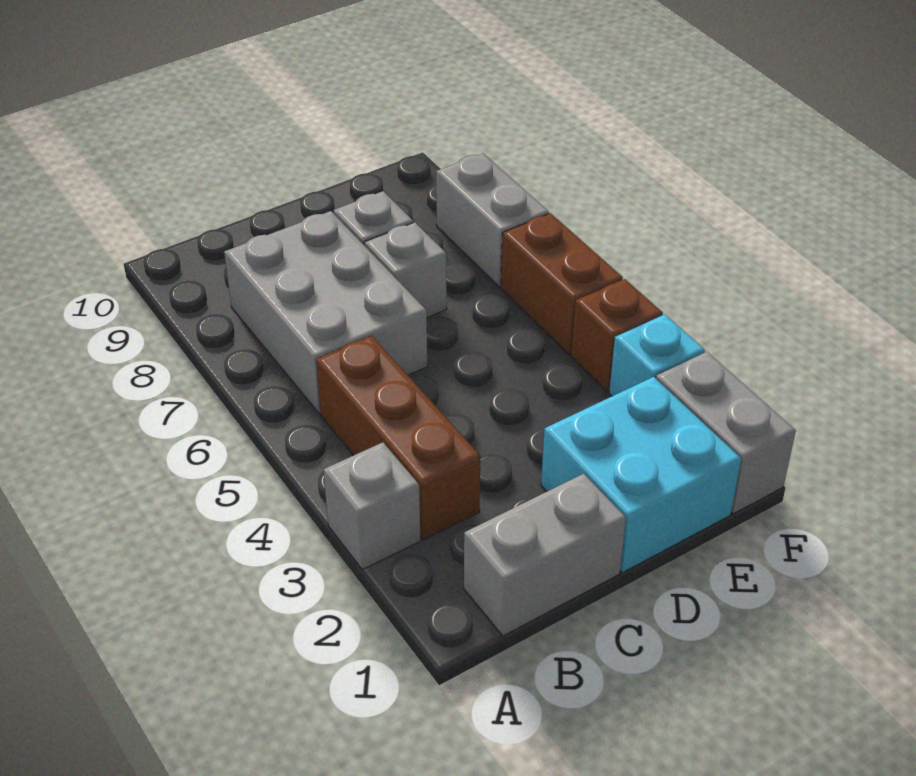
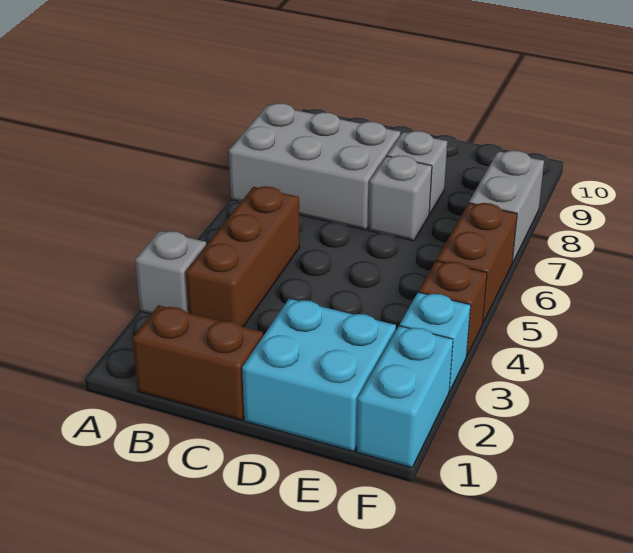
grey brick B1:C1 level 1 -> brown brick B1:C1 level 1
grey brick B6:C8 level 1 -> grey brick A7:C8 level 1
grey brick F1:F2 level 1 -> cyan brick F1:F2 level 1

